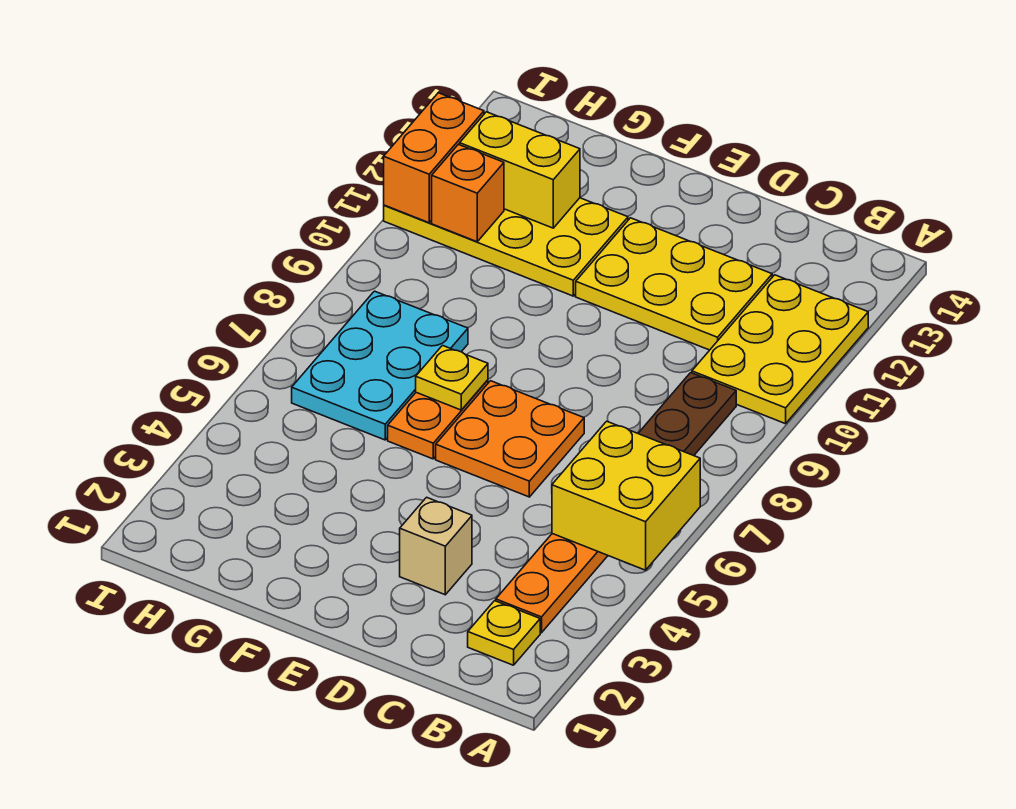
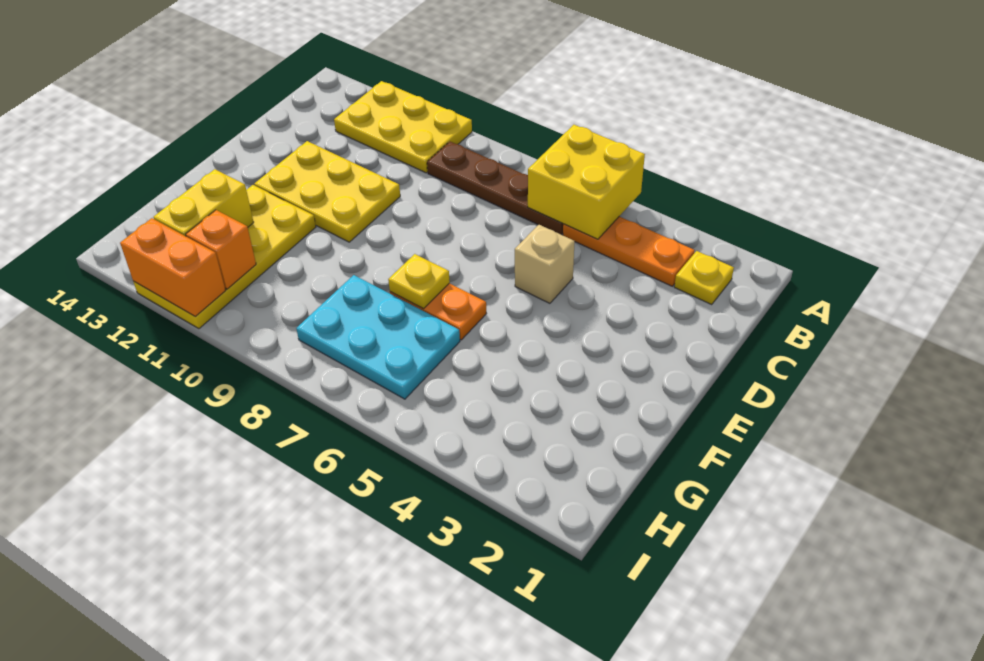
yellow plate C11:E12 level 1 -> yellow plate D10:E12 level 1
tan brick D3 level 1 -> tan brick D5 level 1
orange plate D6:E7 level 1 -> none

